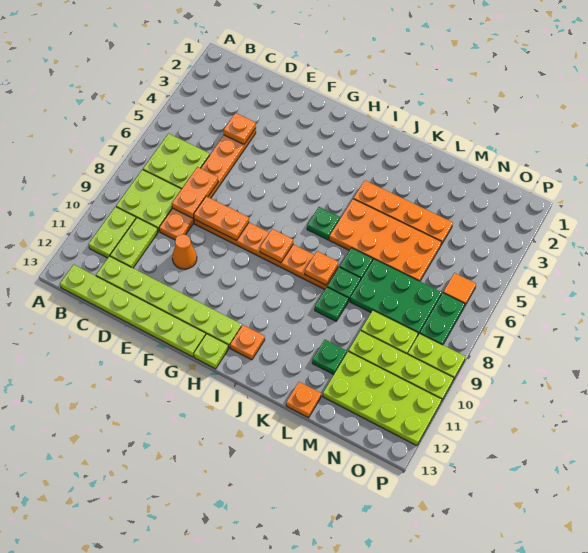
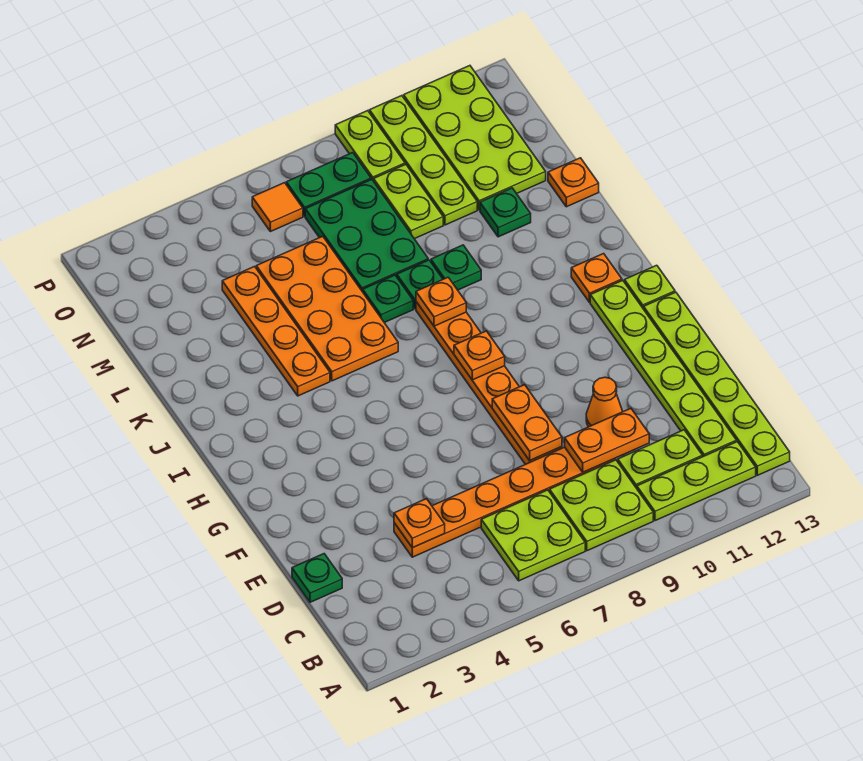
lime plate B10:B11 level 1 -> lime plate B10:B12 level 1
orange plate D7:D8 level 2 -> orange plate D9:D10 level 2
green plate I6 level 1 -> green plate D1 level 1

